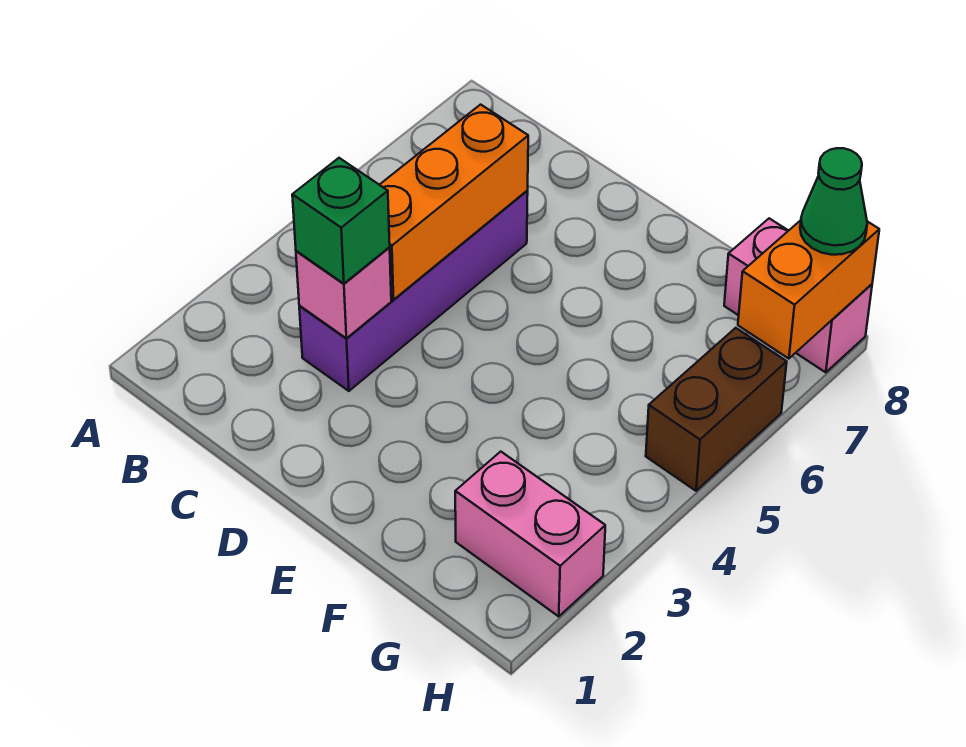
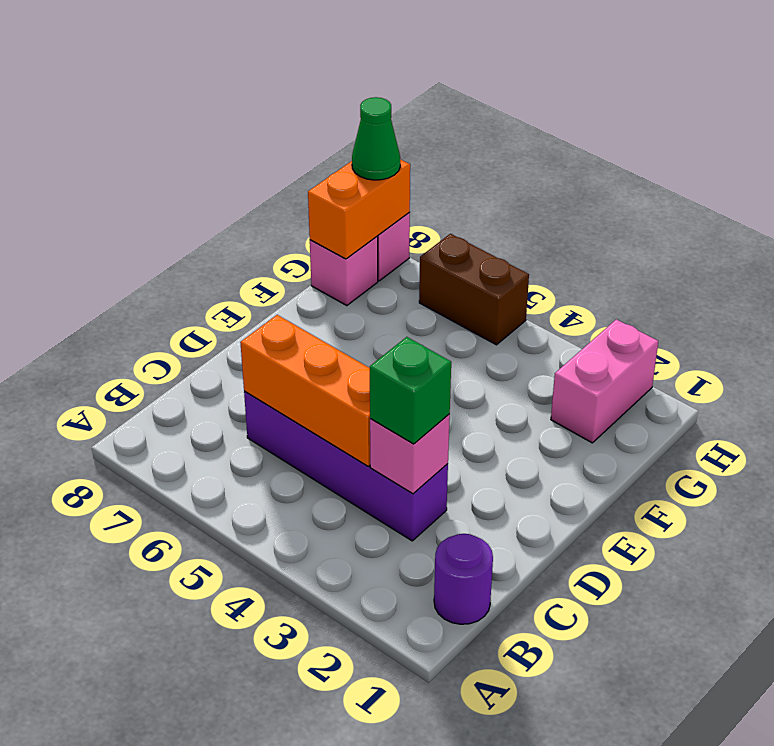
none -> purple round brick B1 level 1
orange brick H7:H8 level 2 -> orange brick G8:H8 level 2

